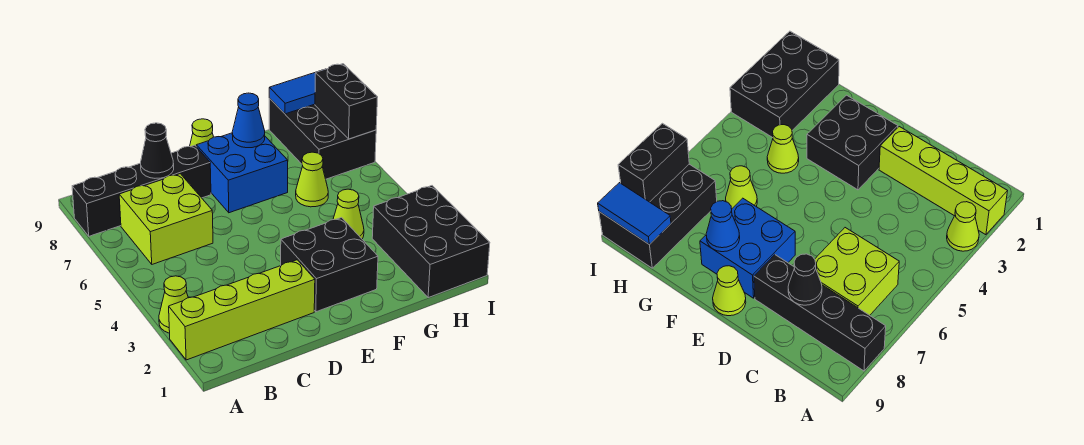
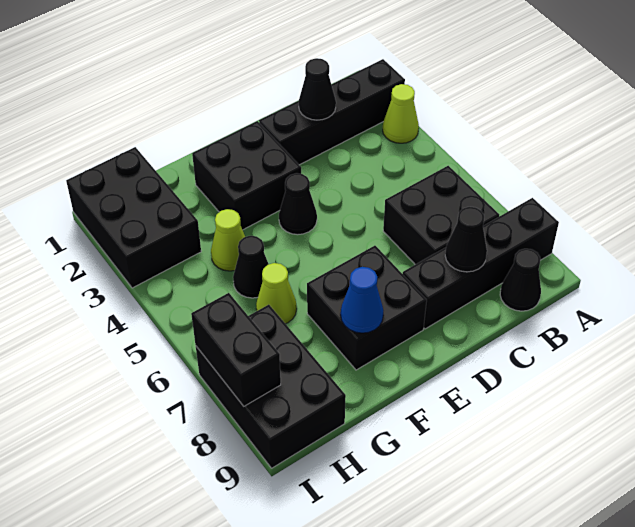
lime brick A2:D2 level 1 -> black brick A2:D2 level 1
lime brick B6:C7 level 1 -> black brick B6:C7 level 1
none -> black cone B9 level 1
none -> black cone C2 level 2
none -> black cone E4 level 1
blue brick E7:F8 level 1 -> black brick E7:F8 level 1
lime cone E9 level 1 -> none
none -> black cone G5 level 1
blue tile H9:I9 level 2 -> none

